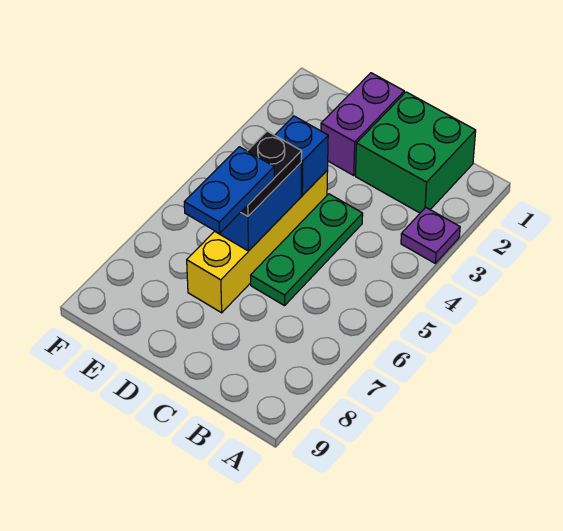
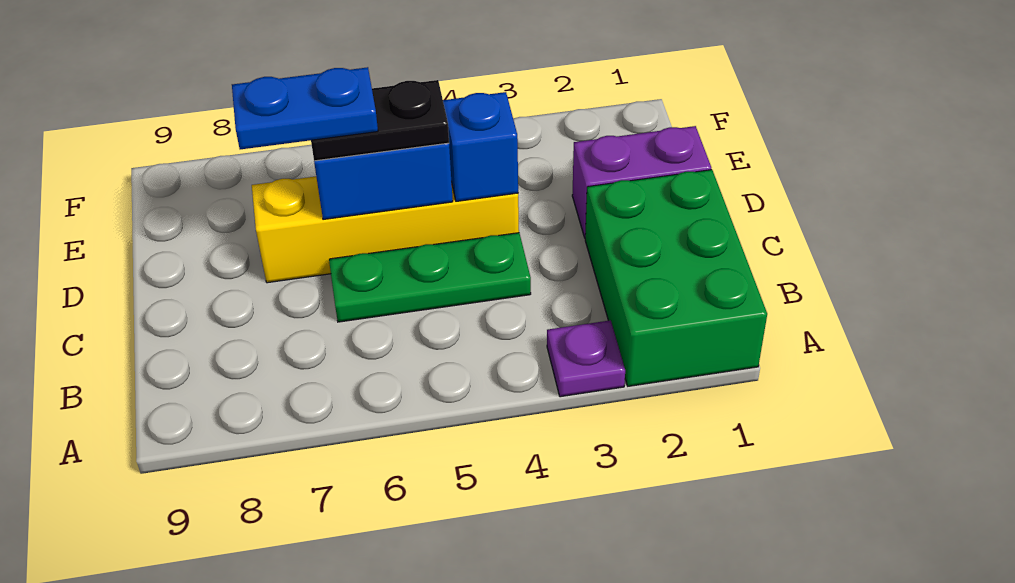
green brick B1:C2 level 1 -> green brick A1:C2 level 1

